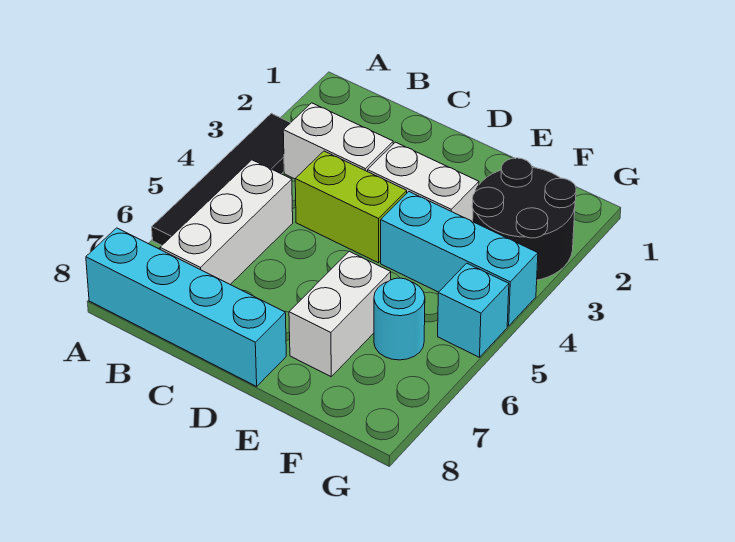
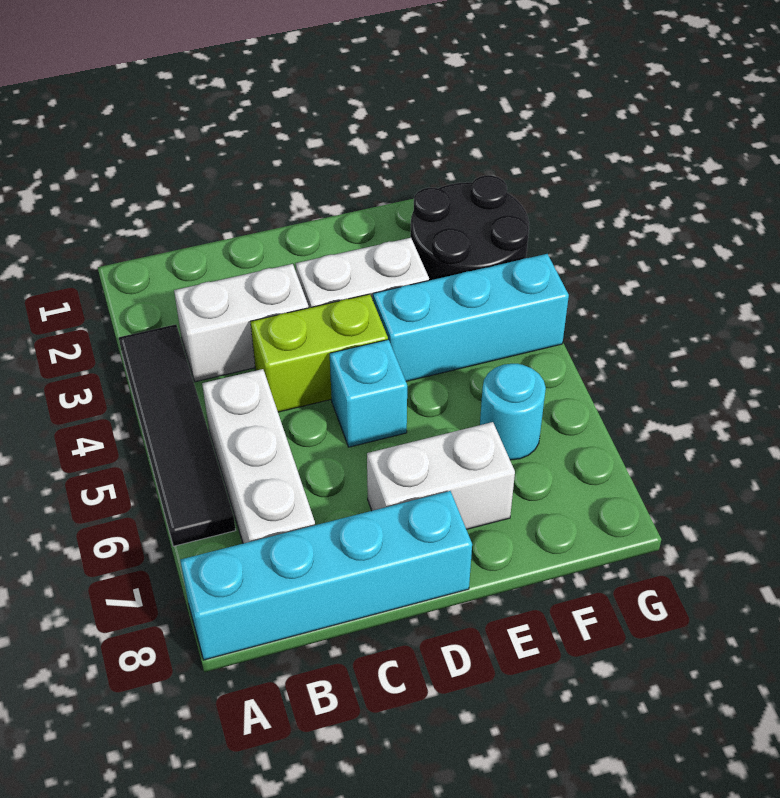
white brick E6:E7 level 1 -> white brick D7:E7 level 1
cyan brick G5 level 1 -> cyan brick D5 level 1

